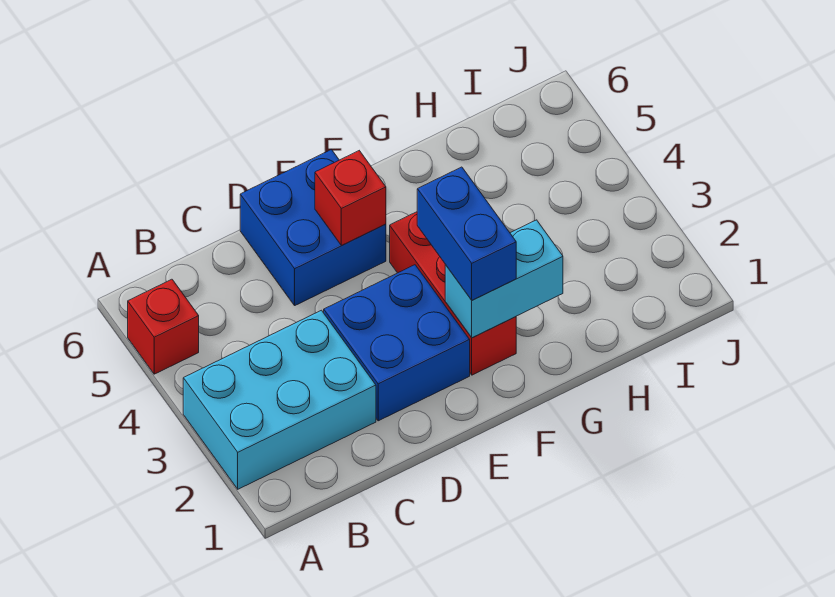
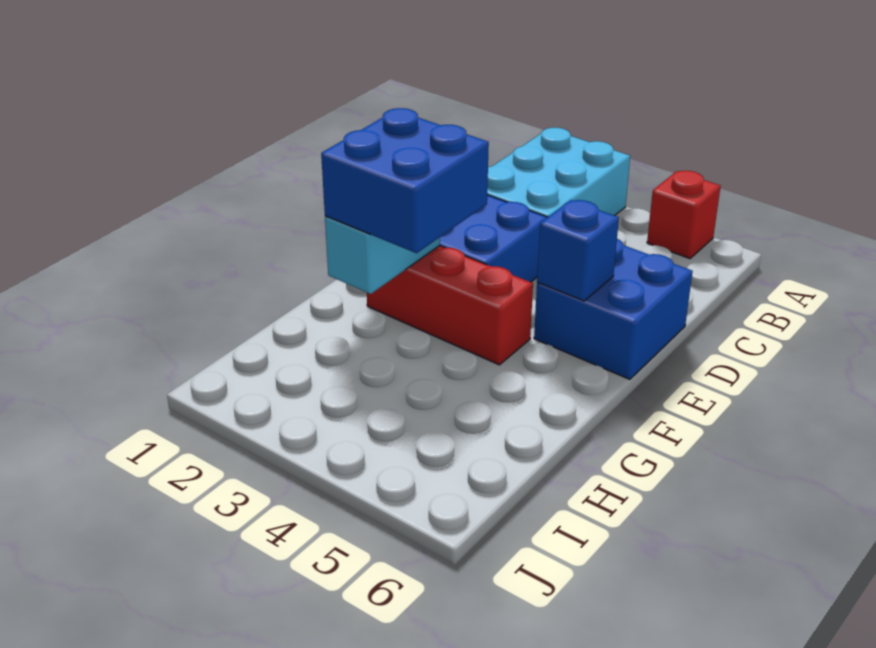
red brick E5 level 2 -> blue brick E5 level 2
blue brick F2:F3 level 3 -> blue brick F2:G3 level 3

